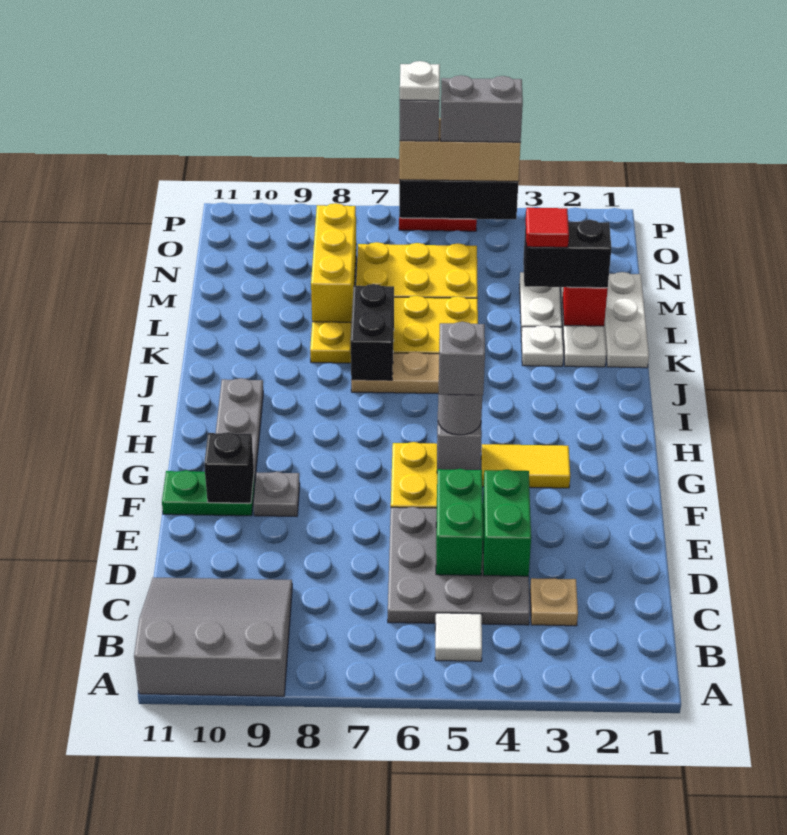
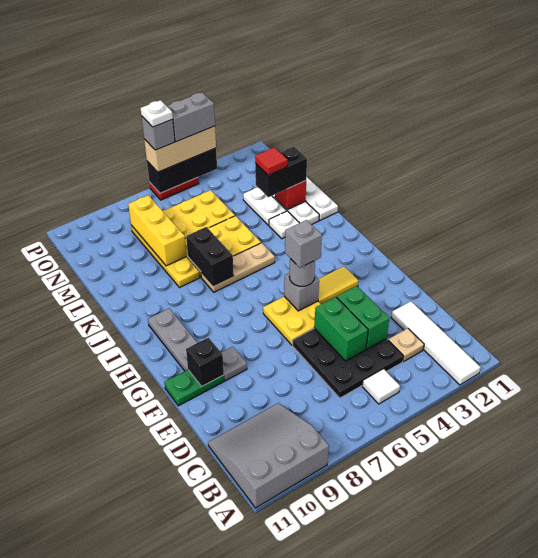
none -> white tile A2:D2 level 1
grey plate C4:E6 level 1 -> black plate C4:E6 level 1

